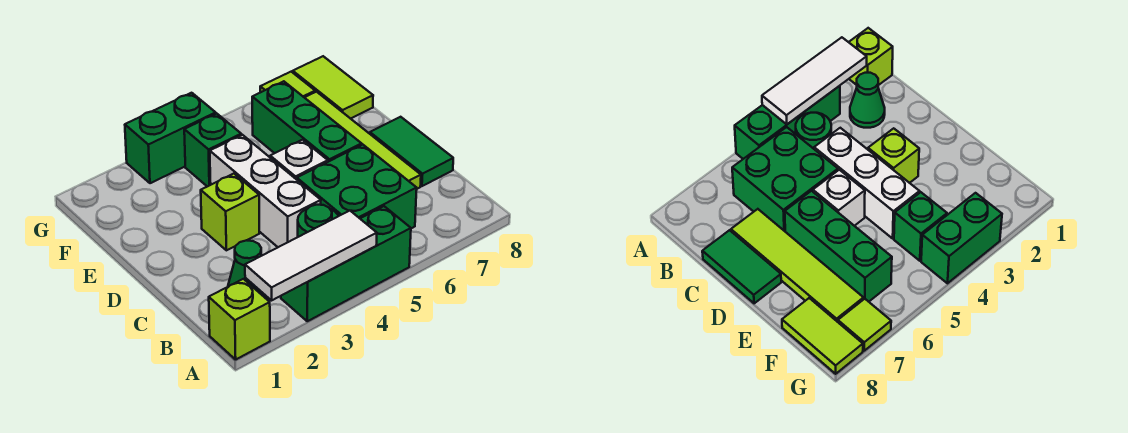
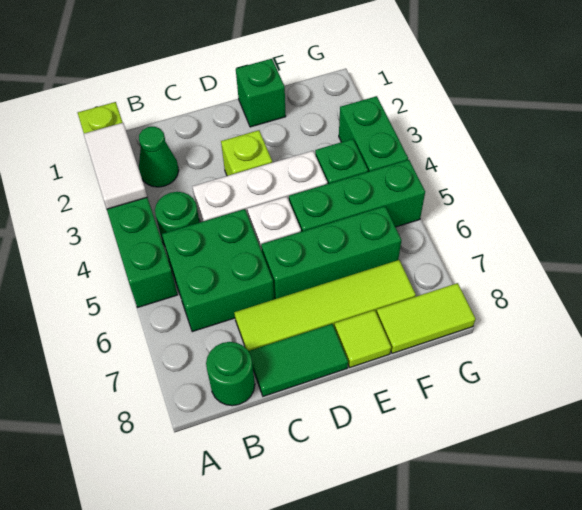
white tile A2:A4 level 2 -> white tile A2:A3 level 2
none -> green round brick B8 level 1
none -> green brick E1 level 1
none -> green brick E5:G5 level 1
lime tile G7 level 1 -> lime tile E8 level 1

